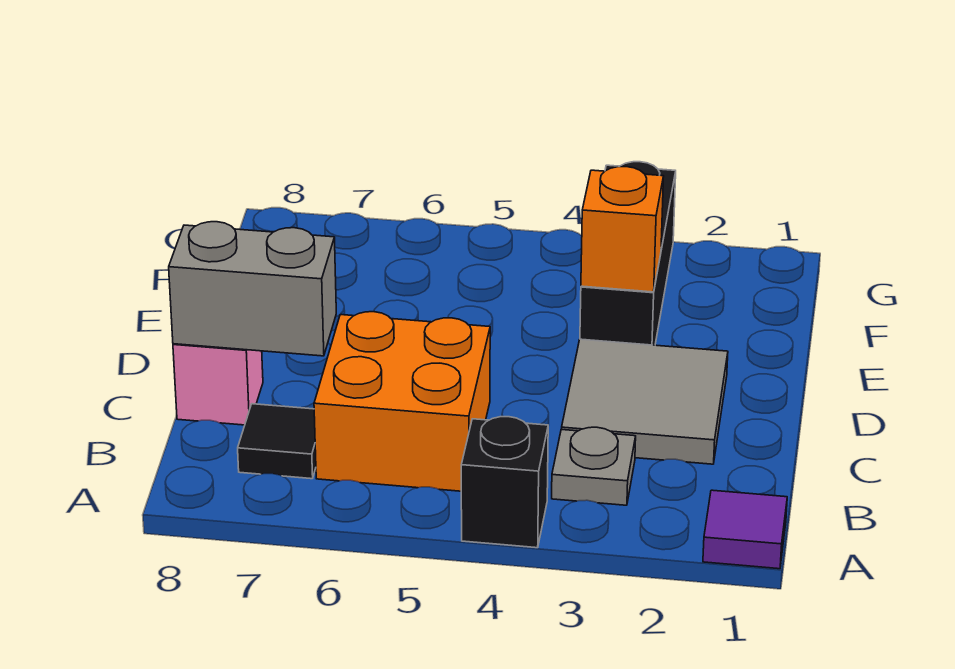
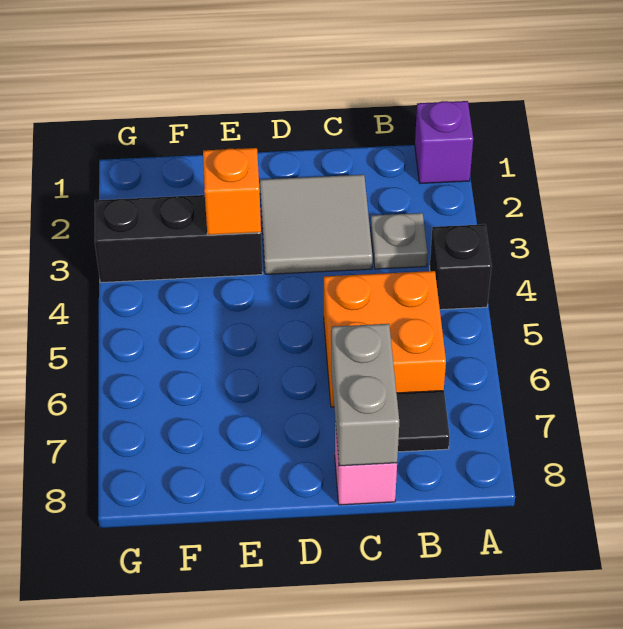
purple tile A1 level 1 -> purple brick A1 level 1

